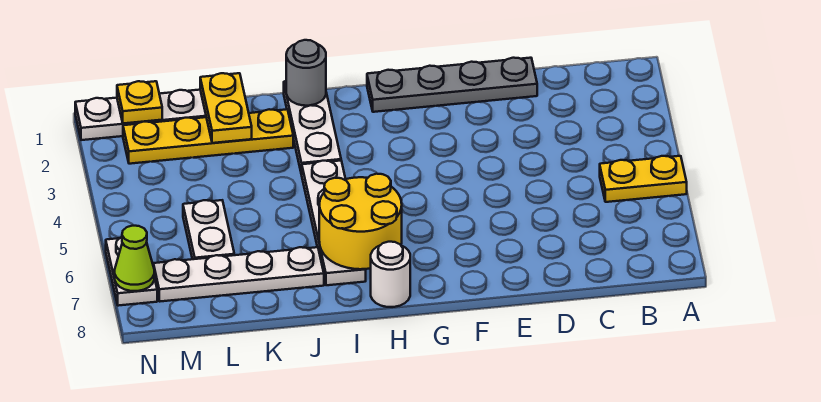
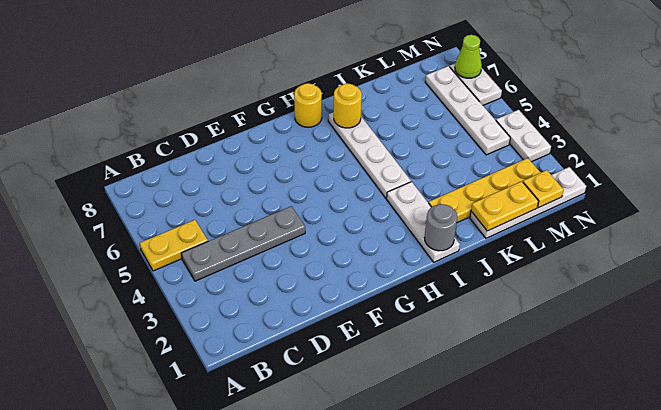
grey plate D1:G1 level 1 -> grey plate B4:E4 level 1
yellow round brick H6:I7 level 2 -> yellow round brick I7 level 2
white round brick H8 level 1 -> yellow round brick H8 level 1
white plate J7:M7 level 1 -> white plate M4:M7 level 1
yellow plate K1:K2 level 2 -> yellow plate K1:L1 level 2
white plate L5:L6 level 1 -> white plate N3:N4 level 1

